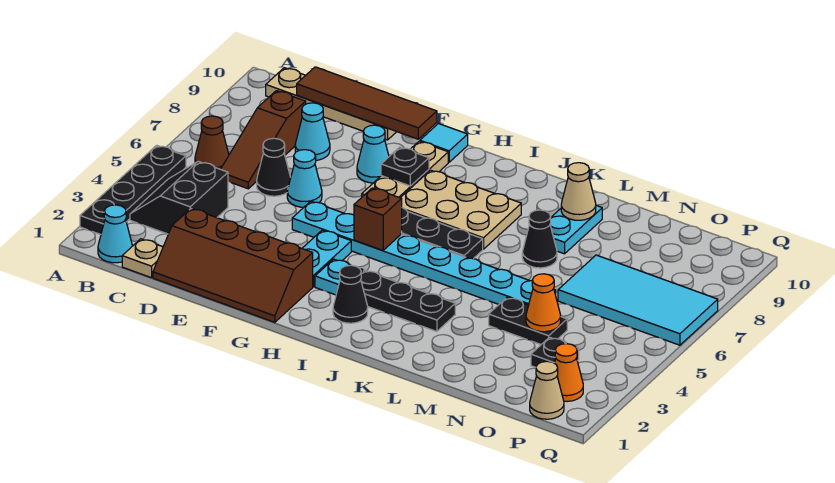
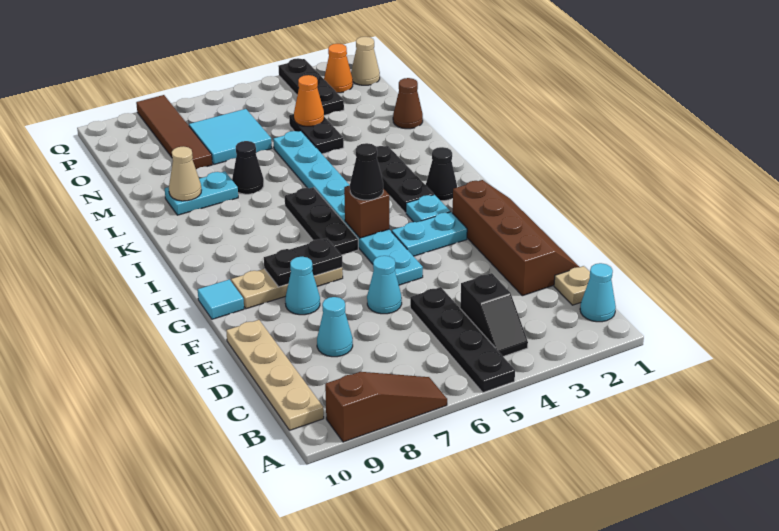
black plate A2:A5 level 1 -> black plate A5:D5 level 1
black slope B3:C4 level 1 top C -> black slope B4:C4 level 1 top C
brown cone B6 level 1 -> brown cone M1 level 1
brown slope C6:C8 level 1 top 8 -> brown slope A7:A9 level 1 top 9
brown tile C10:F10 level 2 -> brown tile N8:Q8 level 1
black cone D6 level 1 -> black cone H5 level 3
black plate G8 level 2 -> black plate G7:G8 level 2
tan plate H7:J8 level 1 -> none
cyan tile N6:Q7 level 1 -> cyan tile N6:O7 level 1
black plate O3 level 1 -> black plate O3:Q3 level 1

